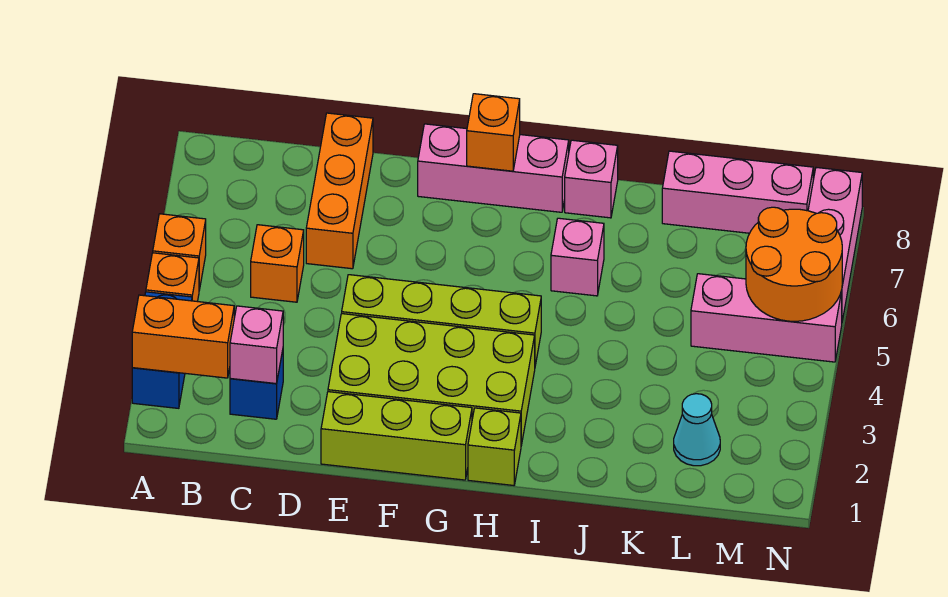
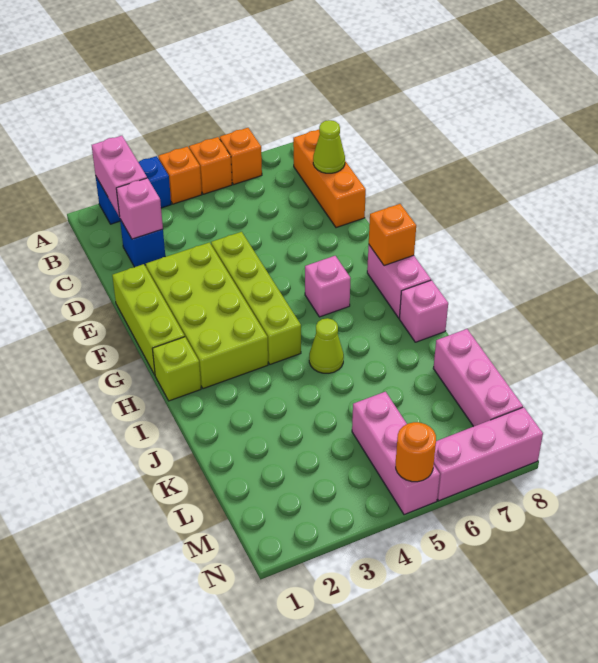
orange brick A2:B2 level 2 -> pink brick A2:B2 level 2
orange brick C5 level 1 -> orange brick A6 level 1
none -> lime cone C8 level 2
orange brick D6:D8 level 1 -> orange brick B8:D8 level 1
pink brick F8:H8 level 1 -> pink brick G8:H8 level 1
none -> lime cone I5 level 1
pink brick I6 level 1 -> pink brick G6 level 1
cyan cone L2 level 1 -> none
orange round brick M5:N6 level 2 -> orange round brick N5 level 2

